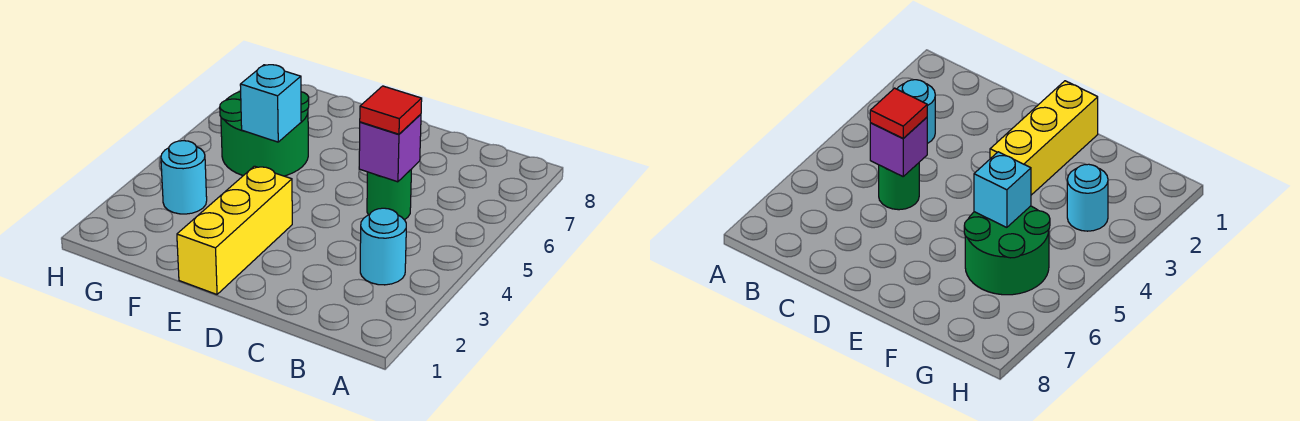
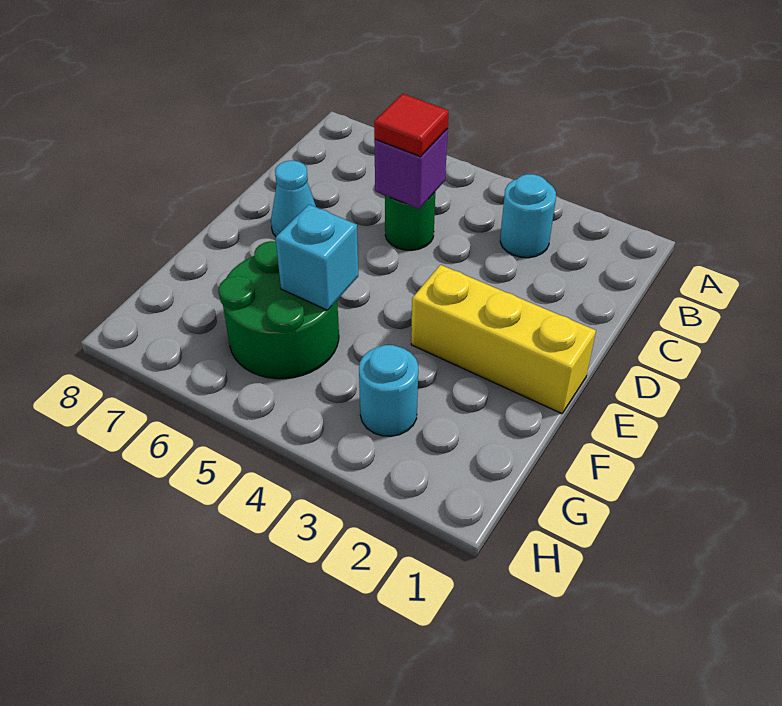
none -> cyan cone D7 level 1

